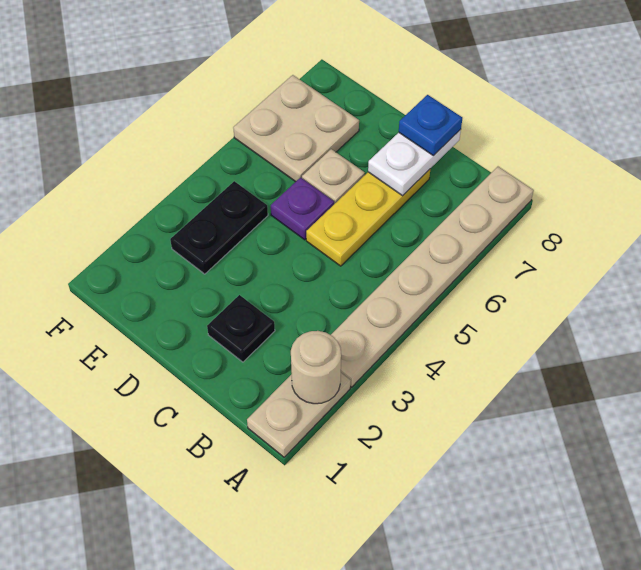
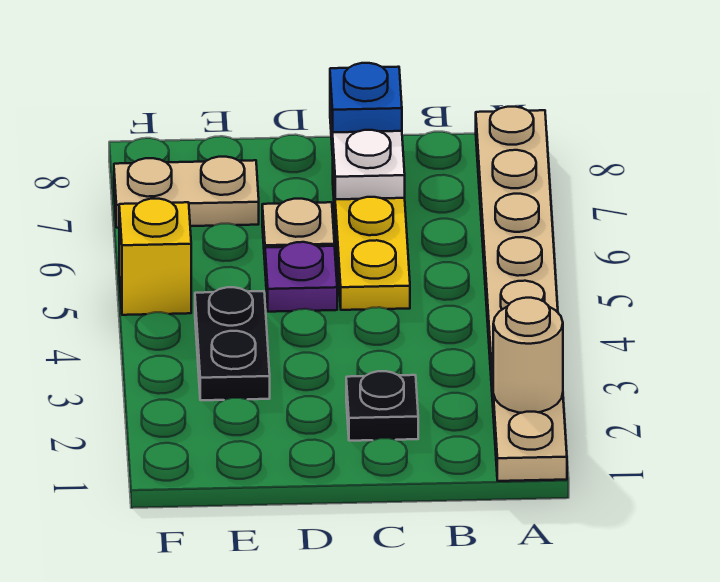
tan plate E6:F7 level 1 -> tan plate E7:F7 level 1
none -> yellow brick F5 level 1

